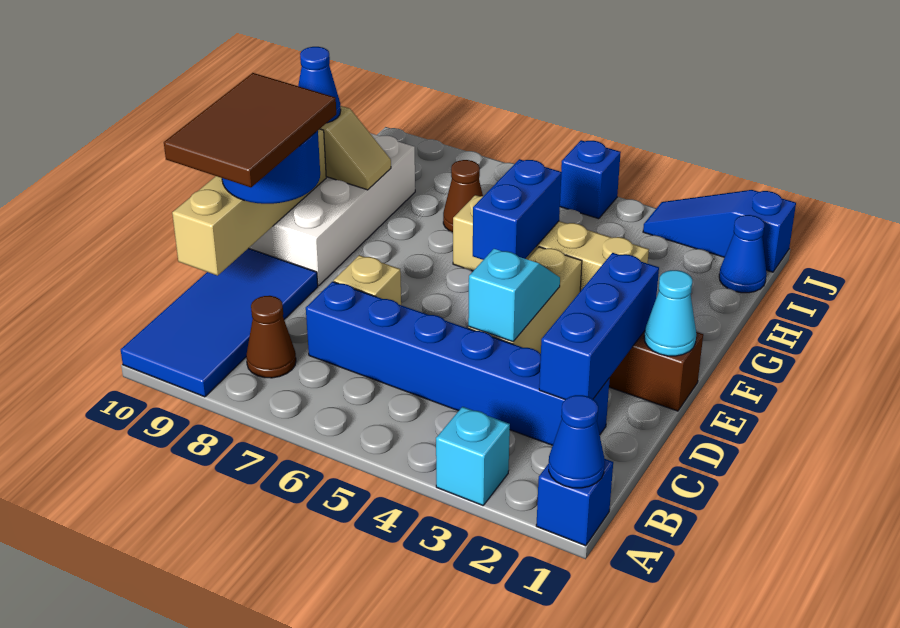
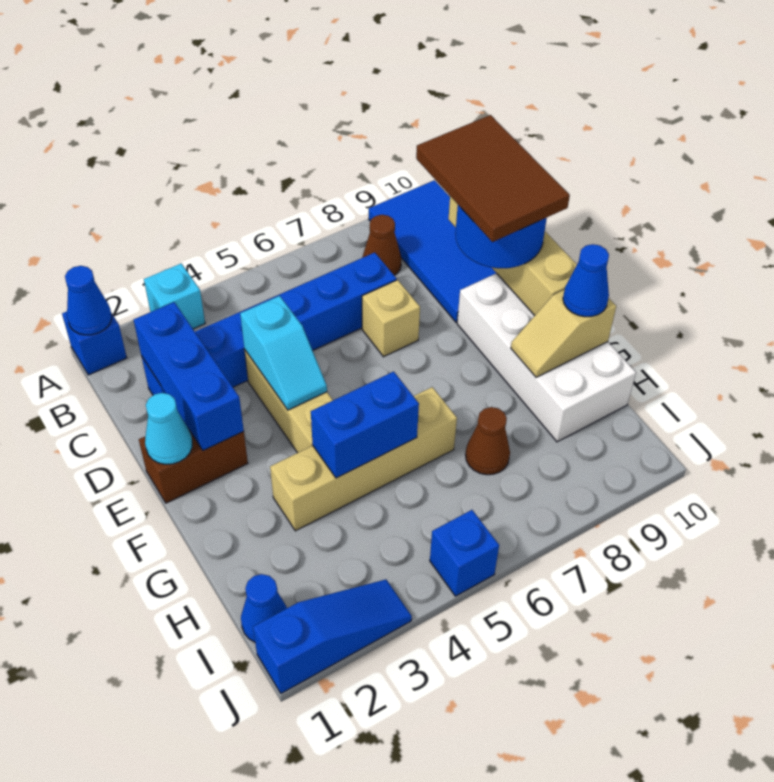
blue brick F5:G5 level 2 -> blue brick G4:G5 level 2

